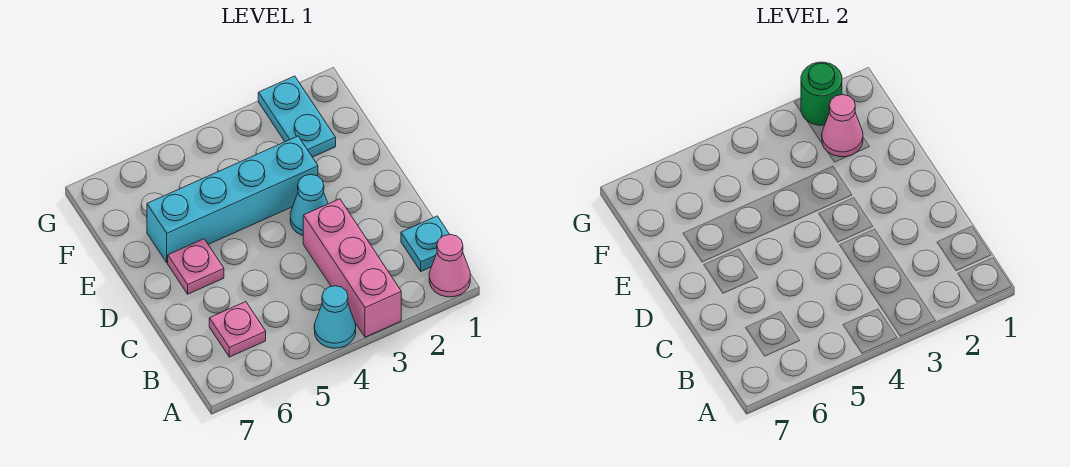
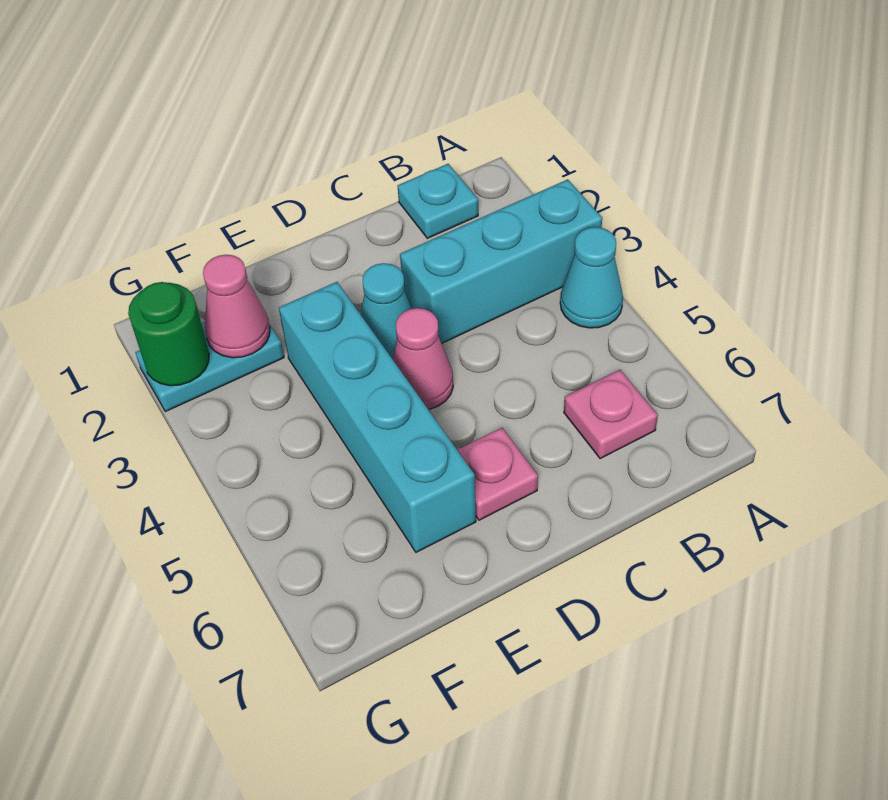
pink cone A1 level 1 -> pink cone D4 level 1
pink brick A3:C3 level 1 -> cyan brick A3:C3 level 1

